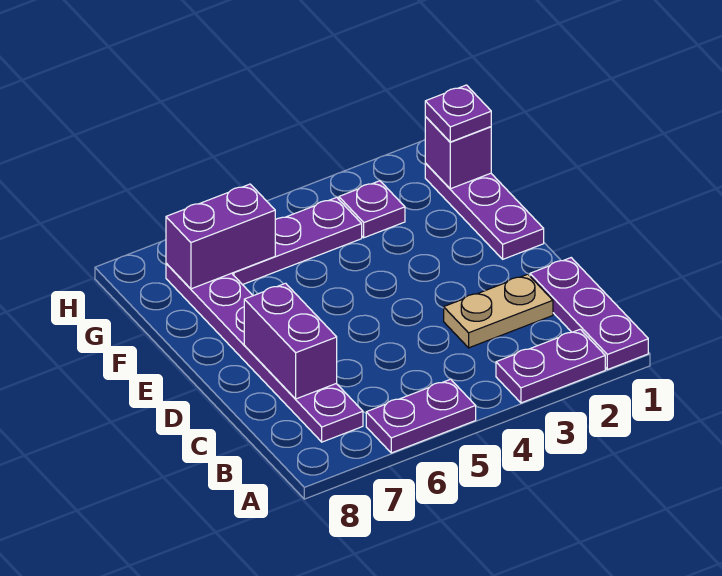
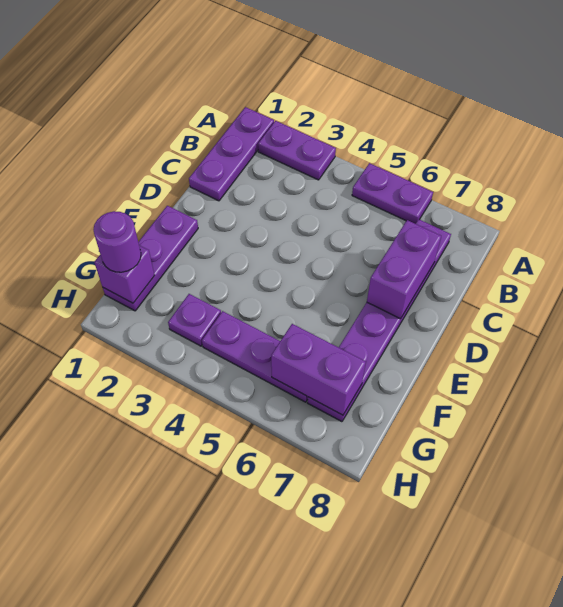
tan plate C2:C3 level 1 -> none
purple plate G1 level 3 -> purple round brick G1 level 3

